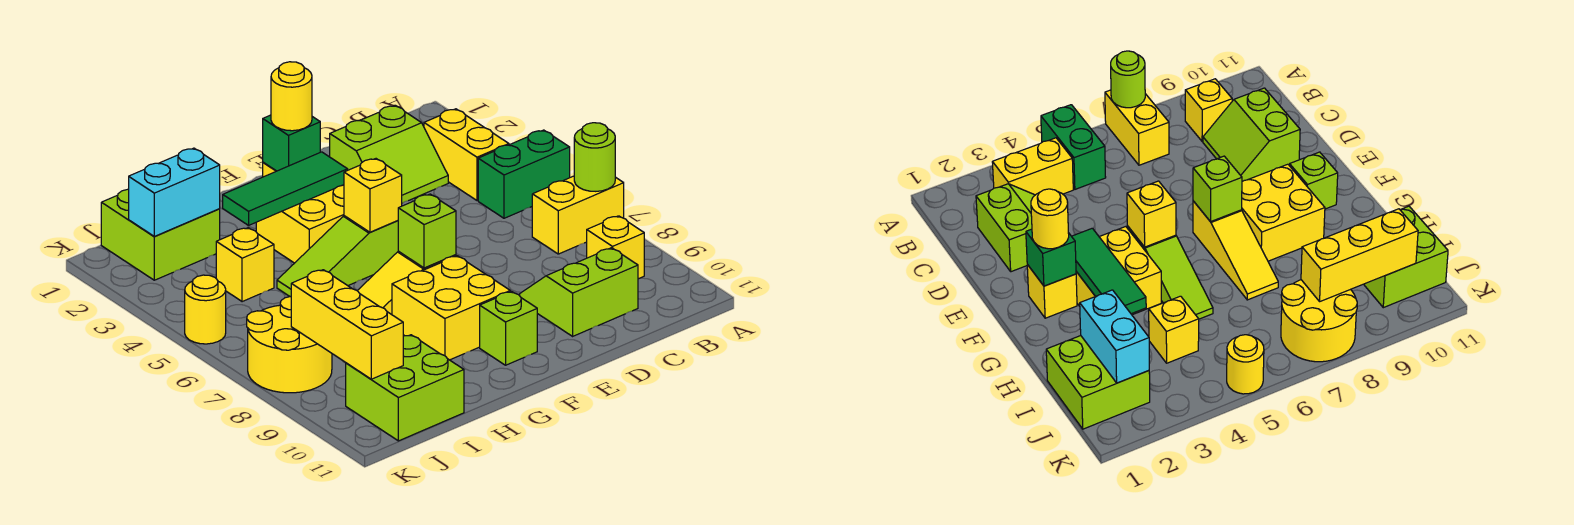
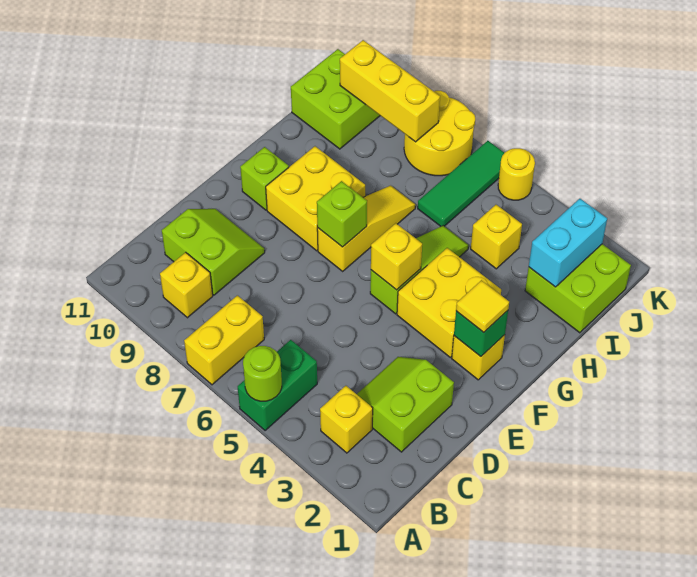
lime round brick A7 level 2 -> lime round brick A5 level 2
yellow brick B3:B4 level 1 -> yellow brick B3 level 1
lime slope C9:D10 level 1 top 10 -> lime slope C9:D10 level 1 top C
yellow round brick F2 level 3 -> yellow tile F2 level 3
green tile F3:H3 level 2 -> green tile I6:K6 level 1

